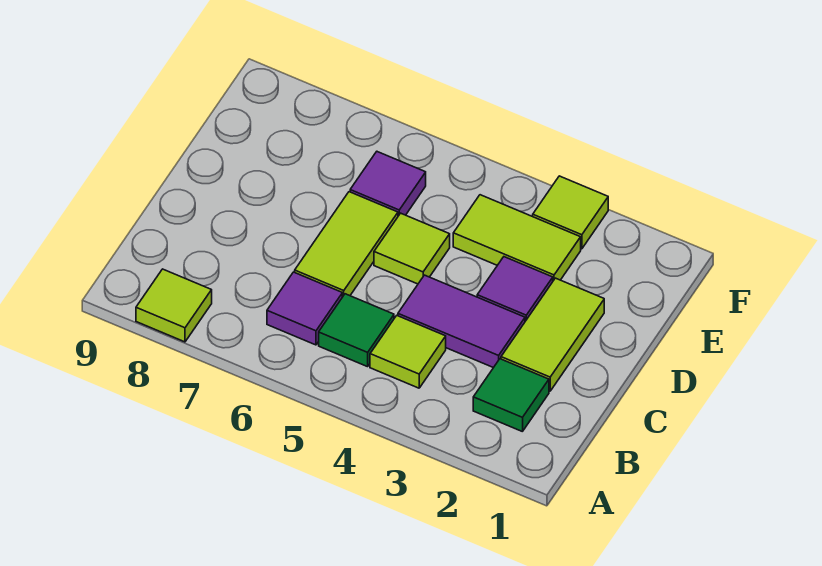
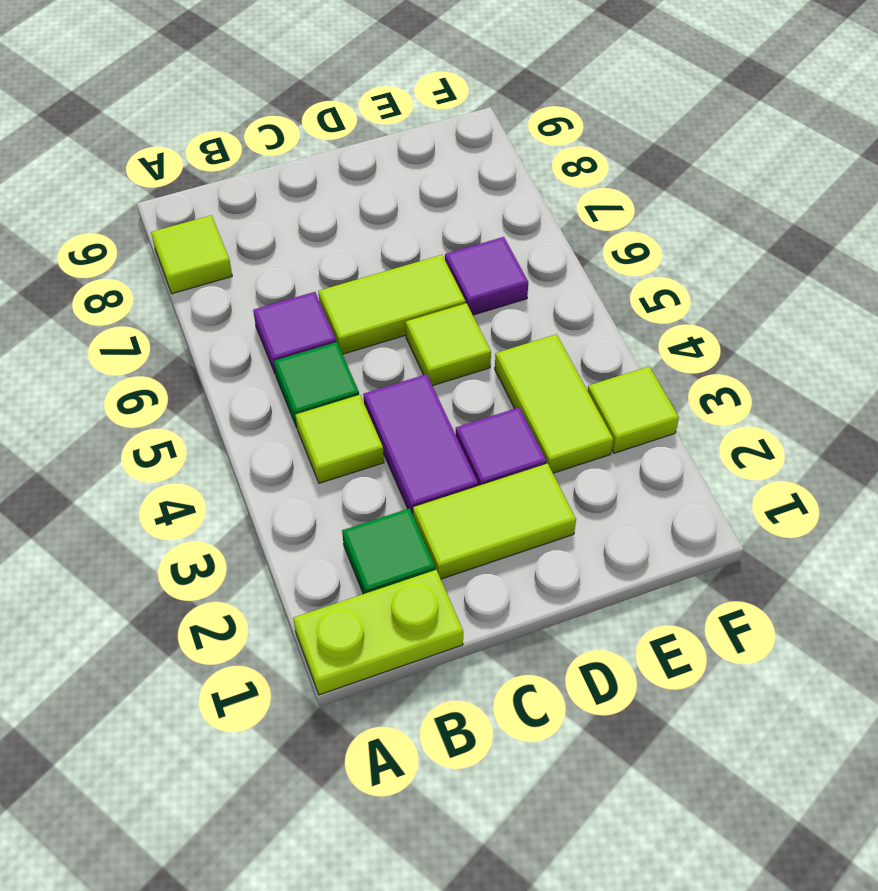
none -> lime plate A1:B1 level 1

